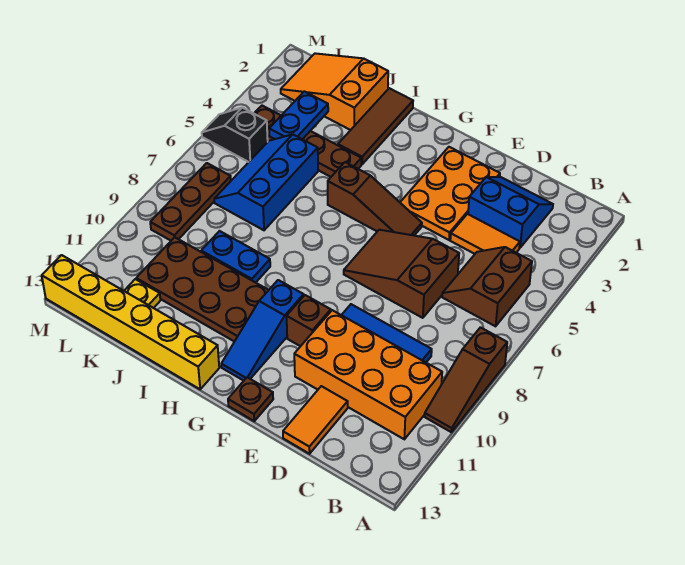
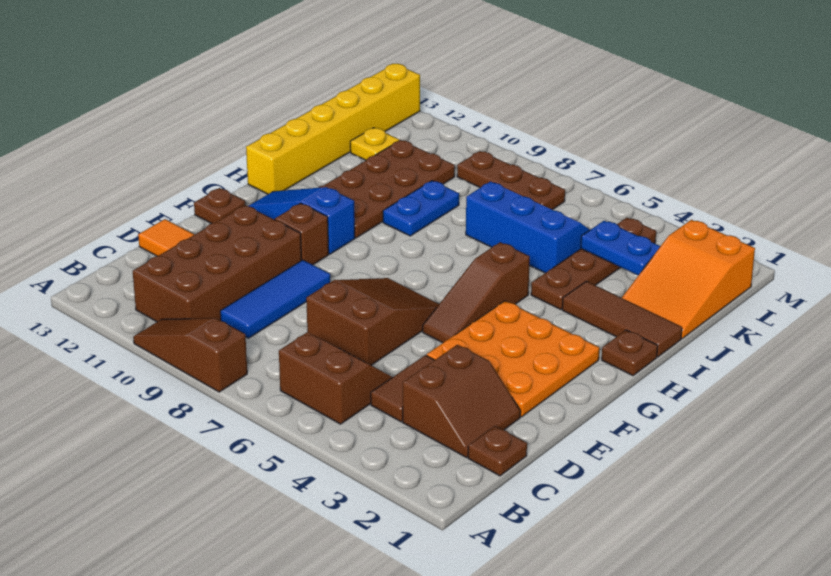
orange brick B10:E11 level 1 -> brown brick B10:E11 level 1
none -> brown plate C1 level 1
blue slope C2:D3 level 1 top 3 -> brown slope C2:D3 level 1 top 3
orange tile C4:D4 level 1 -> brown tile C4:D4 level 1
orange plate E2:F4 level 1 -> orange plate E2:G4 level 1
none -> brown plate H1 level 1
orange slope J1:L2 level 1 top J -> orange slope J1:L2 level 1 top L
black slope L5:M5 level 1 top L -> none

